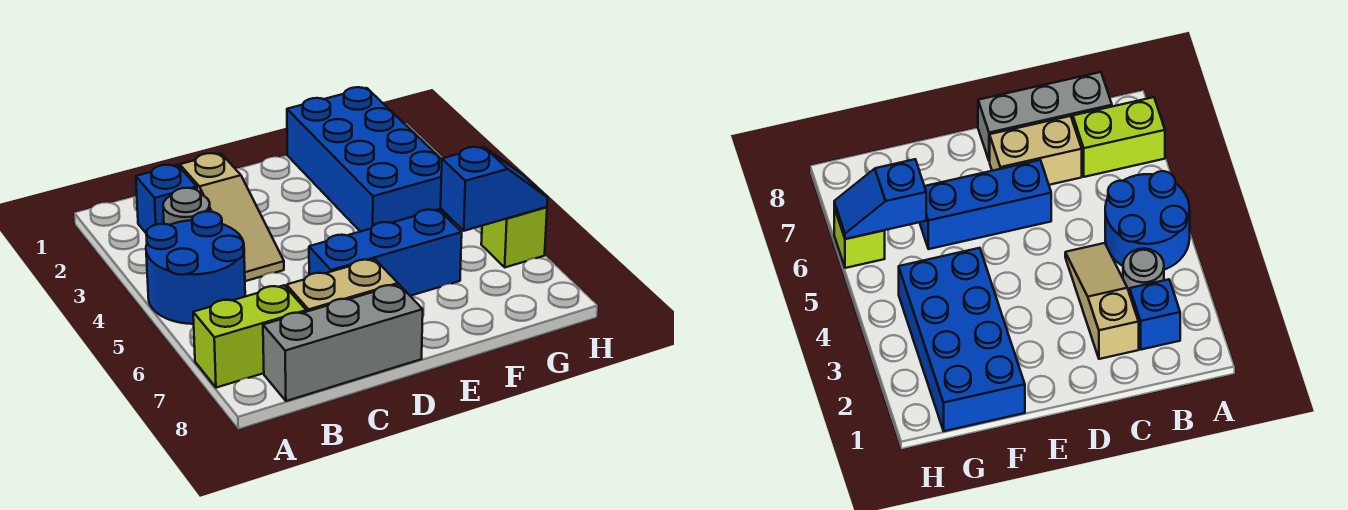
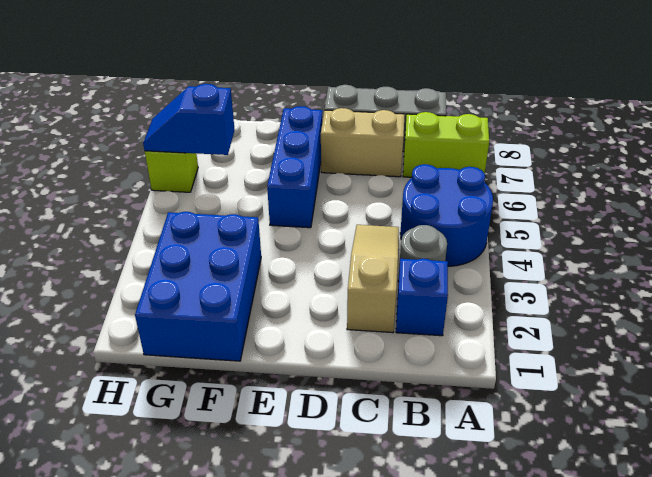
blue brick D6:F6 level 1 -> blue brick E5:E7 level 1
blue brick F1:G4 level 1 -> blue brick F1:G3 level 1

